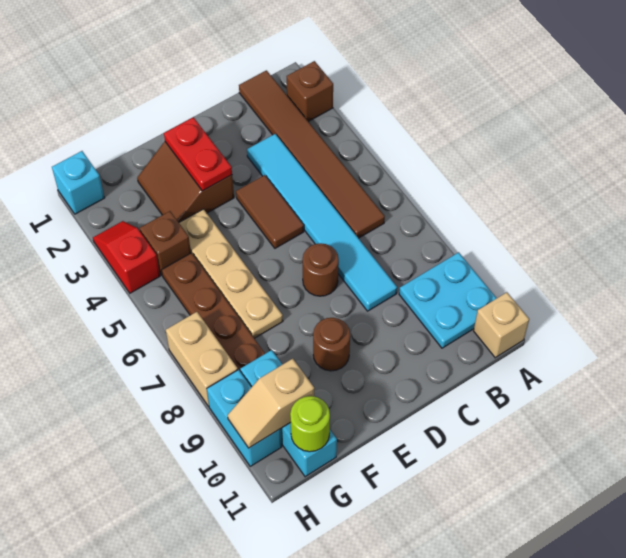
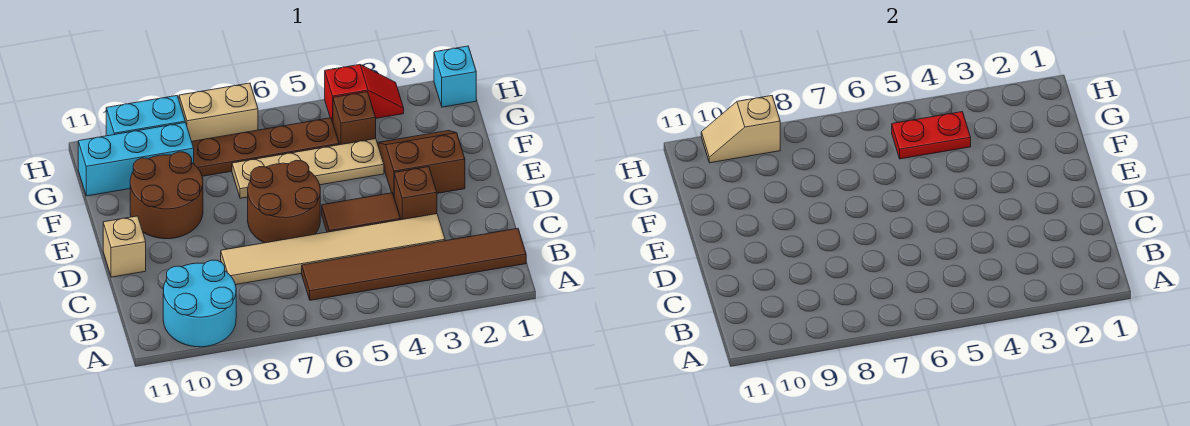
brown brick A2 level 1 -> brown brick D3 level 1
cyan plate A9:B10 level 1 -> cyan round brick A9:B10 level 1
tan brick A11 level 1 -> tan brick D11 level 1
cyan tile C3:C8 level 1 -> tan tile C3:C8 level 1
brown round brick D7 level 1 -> brown round brick D6:E7 level 1
red plate E2:E3 level 2 -> red plate G4:G5 level 2
brown round brick E9 level 1 -> brown round brick E9:F10 level 1
tan slope G10:H10 level 2 top G -> tan slope H9:H10 level 2 top 9
lime round brick G11 level 2 -> none

